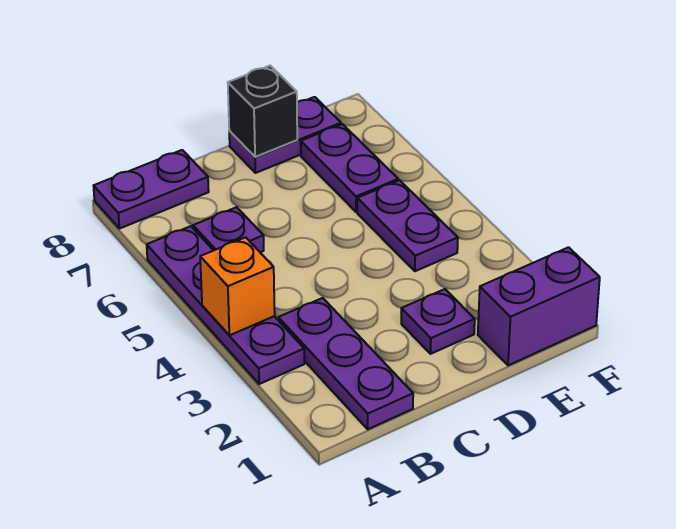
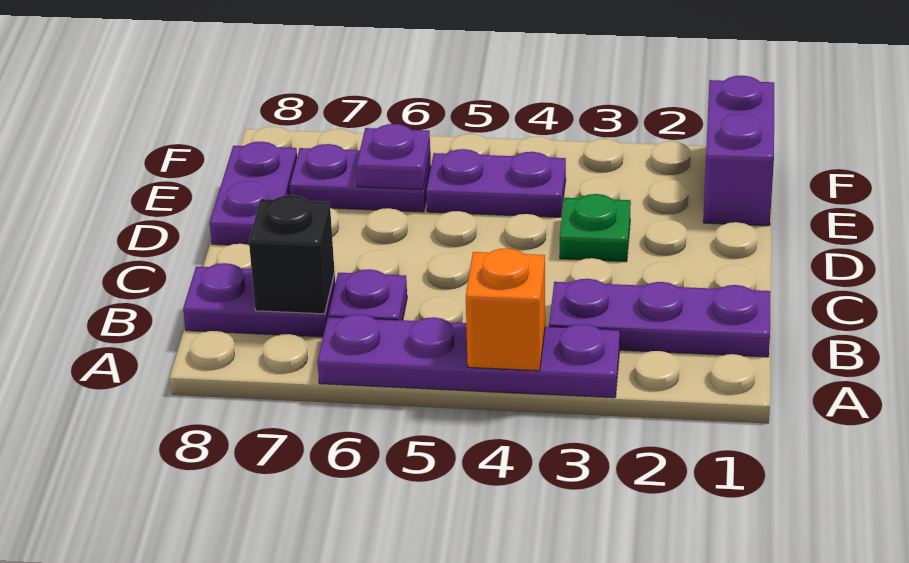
purple plate A8:B8 level 1 -> purple plate B7:B8 level 1
purple plate D2 level 1 -> purple plate E6 level 2
none -> green plate D3 level 1
black brick D8 level 2 -> black brick B7 level 2

